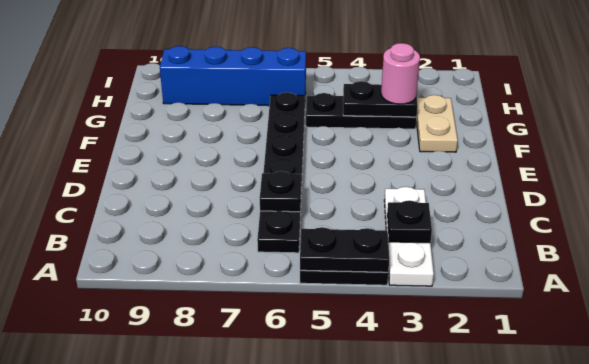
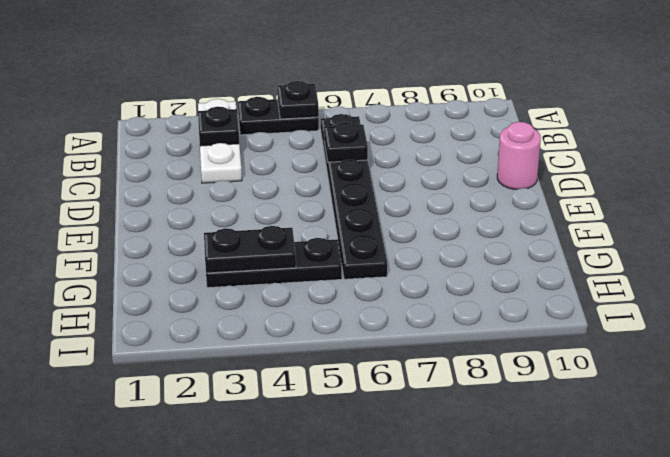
black plate A4:A5 level 2 -> black plate A5 level 2
tan plate F2:G2 level 1 -> none
pink round brick G3 level 3 -> pink round brick D10 level 1
blue brick H6:H9 level 1 -> none

